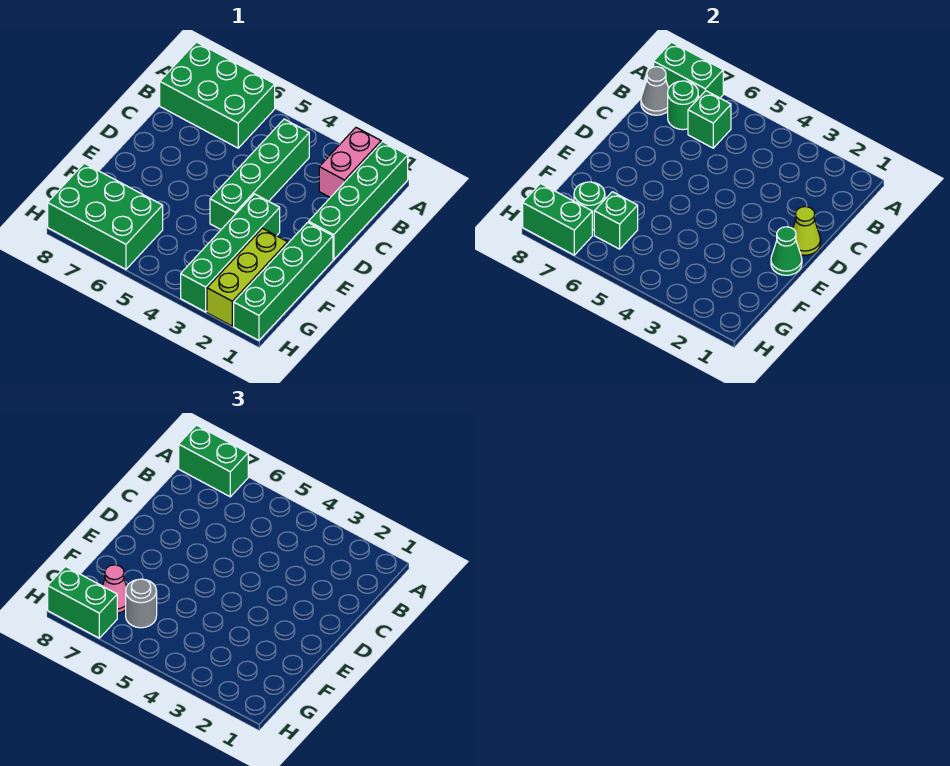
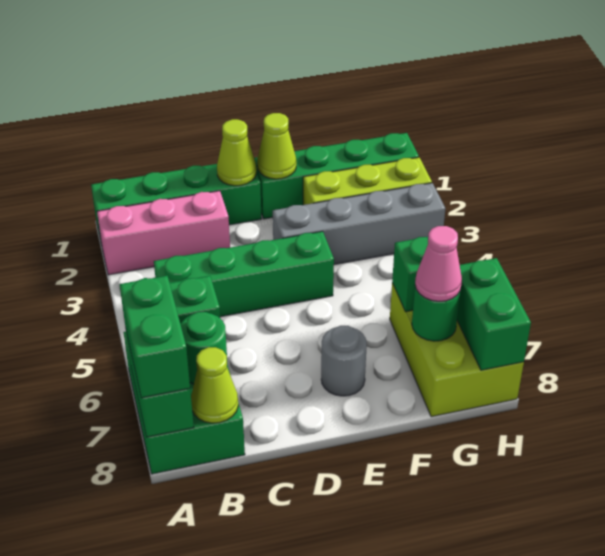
pink brick A2:B2 level 1 -> pink brick A2:C2 level 1
grey cone B8 level 2 -> lime cone B8 level 2
green cone E1 level 2 -> lime cone E1 level 2
green brick E3:H3 level 1 -> grey brick E3:H3 level 1
green brick G6:H8 level 1 -> lime brick G6:H8 level 1
grey round brick G6 level 3 -> grey round brick E7 level 1
green brick H7:H8 level 3 -> none

